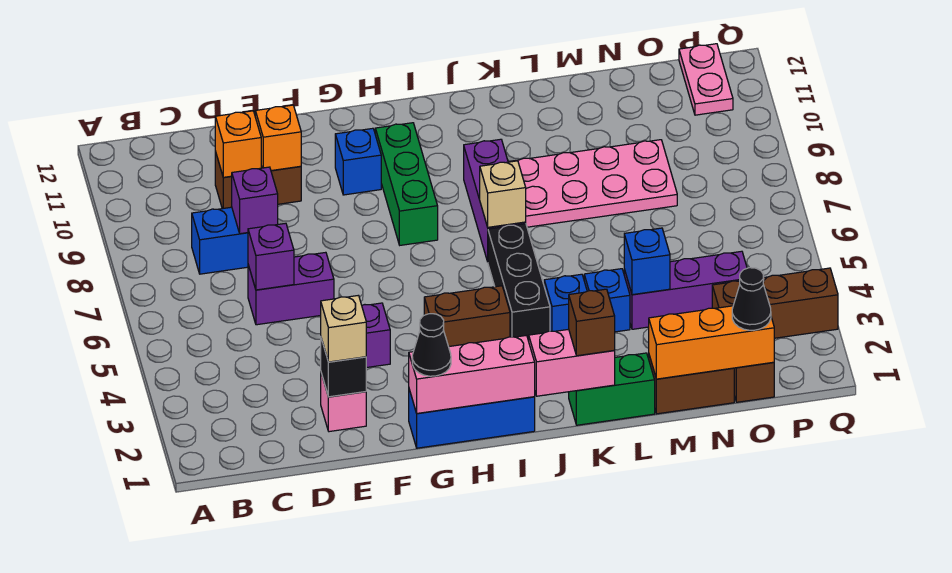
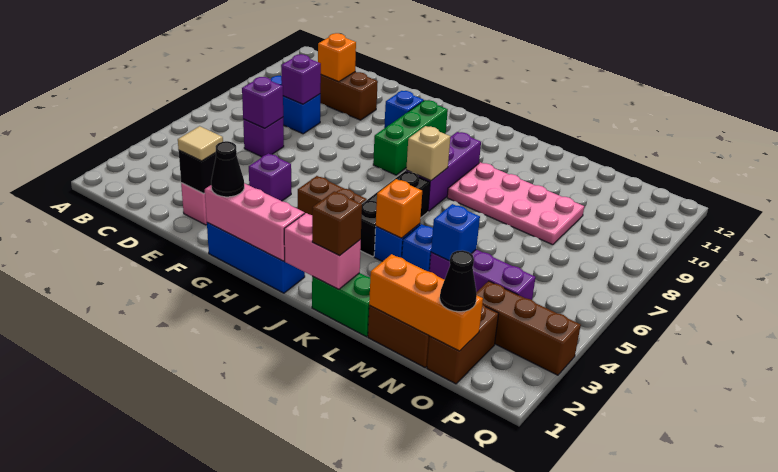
purple brick D6:E6 level 1 -> purple brick D6 level 1
tan brick E2 level 3 -> tan tile E2 level 3
orange brick E10 level 2 -> orange brick K4 level 2
pink plate P11:P12 level 1 -> none

